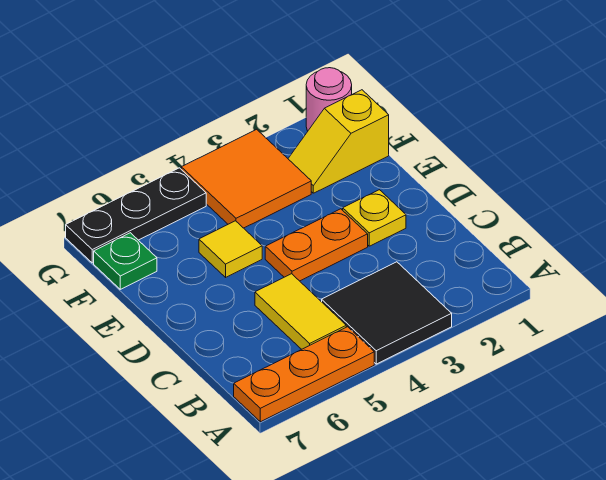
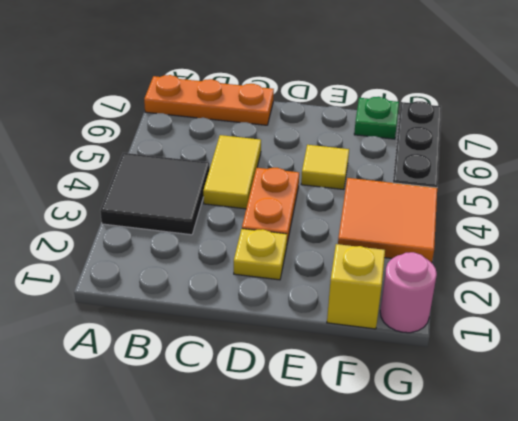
orange plate A5:A7 level 1 -> orange plate A7:C7 level 1
yellow tile B5:C5 level 1 -> yellow tile C4:C5 level 1

